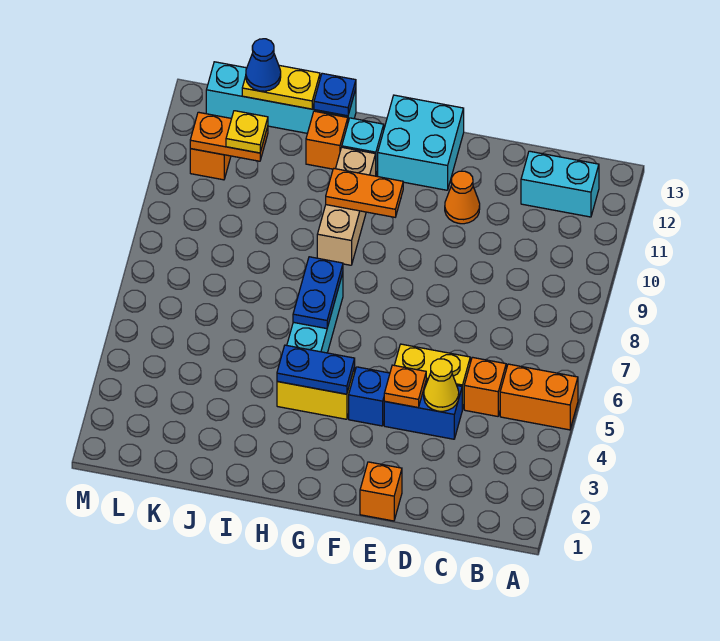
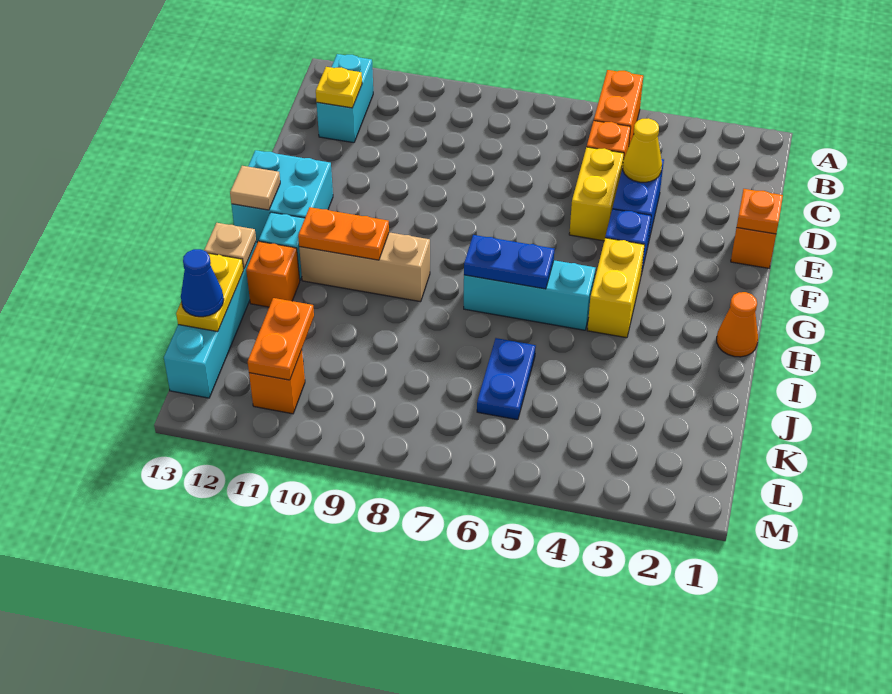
orange plate E4 level 2 -> orange plate E1 level 2
orange cone E11 level 1 -> orange cone H1 level 1
blue plate G4:H4 level 2 -> blue plate J6:K6 level 1
orange plate G10:H10 level 2 -> orange plate H10:H11 level 2
none -> tan tile G13 level 2
blue plate I13 level 2 -> tan plate I13 level 2
yellow plate K11 level 3 -> yellow plate C12 level 2

